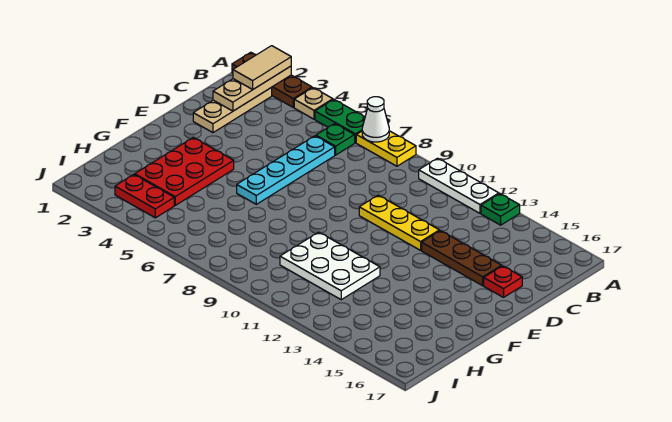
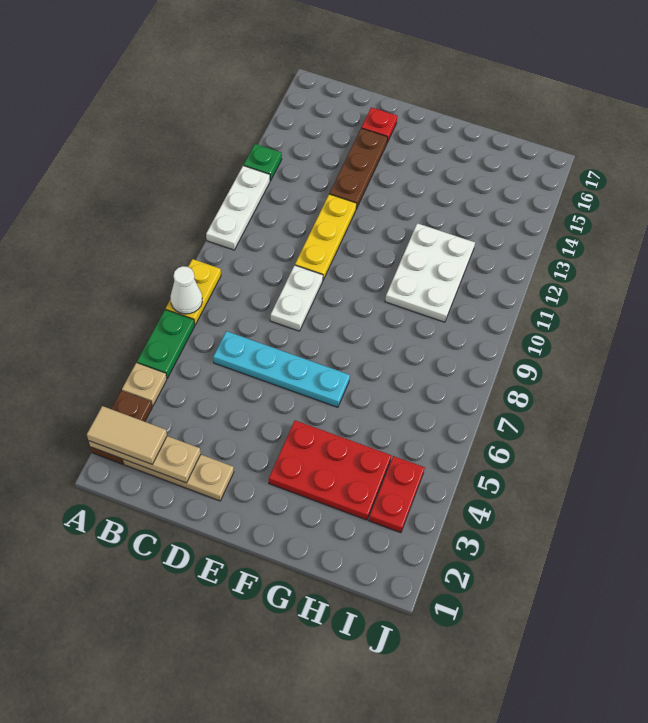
brown plate A1:A3 level 1 -> brown plate A2:A3 level 1
green plate B6 level 1 -> none
none -> white plate D8:D9 level 1

